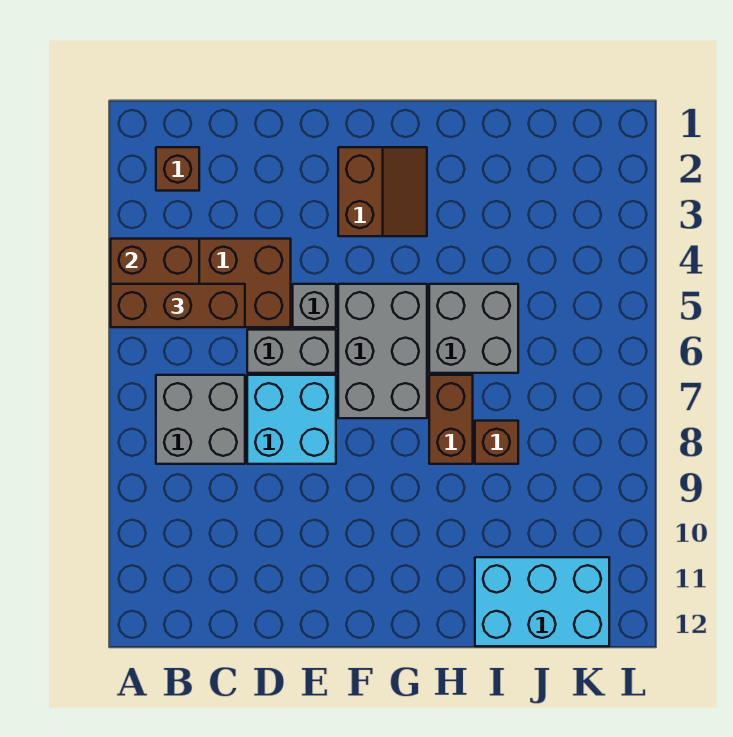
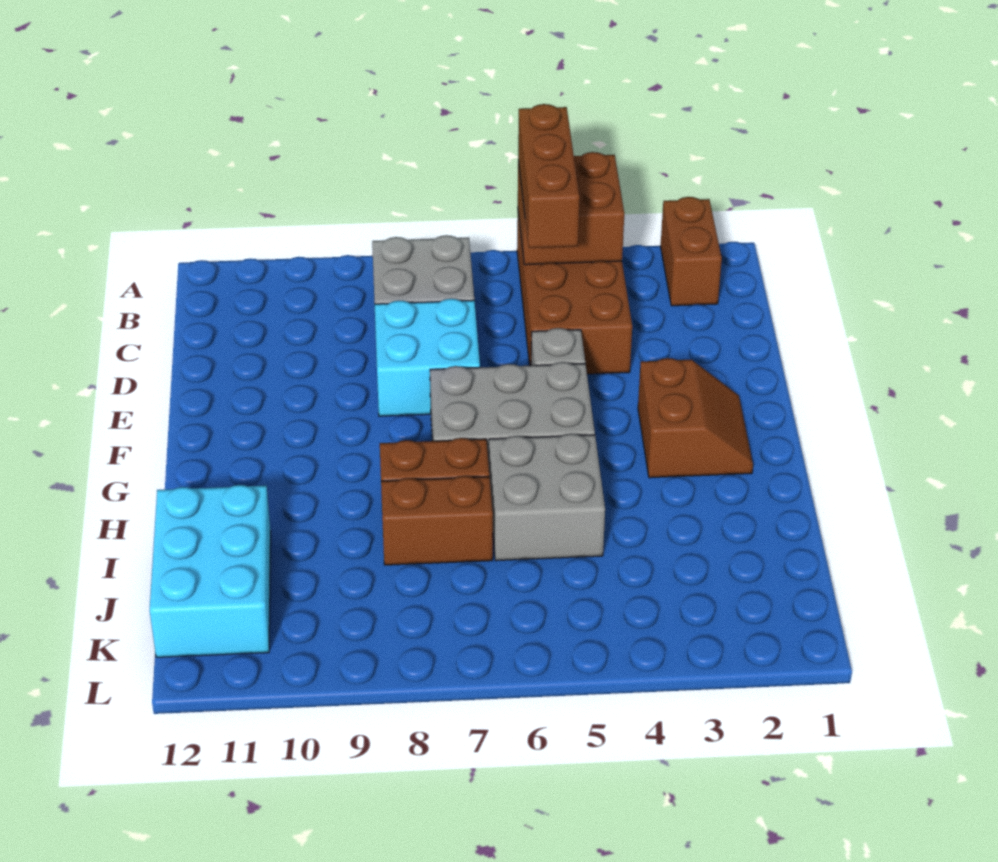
brown brick B2 level 1 -> brown brick A2:B2 level 1
grey brick D6:E6 level 1 -> none
brown slope F2:G3 level 1 top F -> brown slope F2:G3 level 1 top 3
brown brick I8 level 1 -> brown brick I7:I8 level 1

